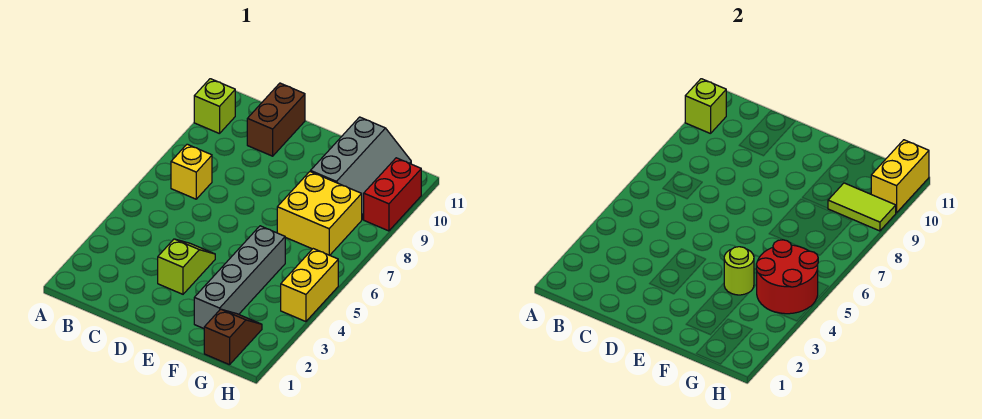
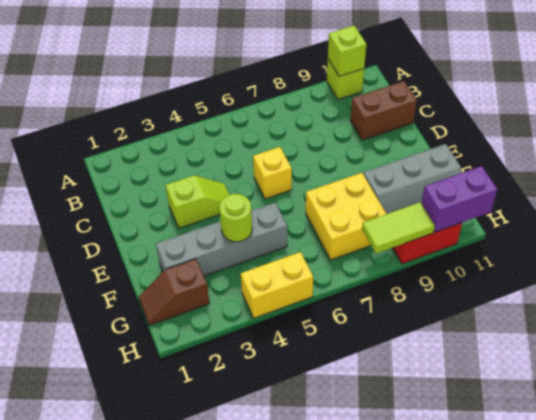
yellow brick B7 level 1 -> yellow brick D6 level 1
brown slope G1:G2 level 1 top 1 -> brown slope G1:G2 level 1 top 2
red round brick G4:H5 level 2 -> none
lime tile G9:H9 level 2 -> lime tile H8:H9 level 2
yellow brick H10:H11 level 2 -> purple brick H10:H11 level 2

